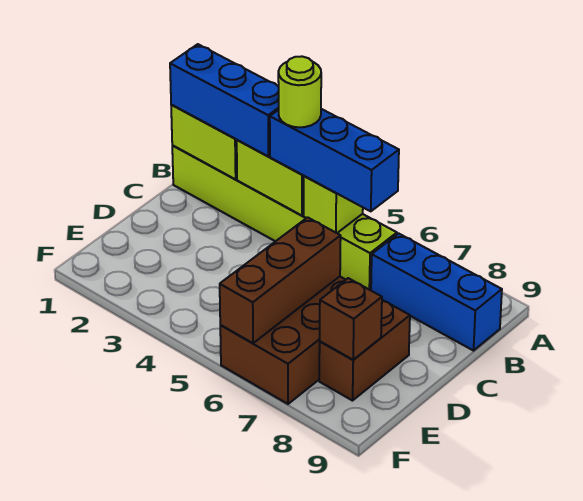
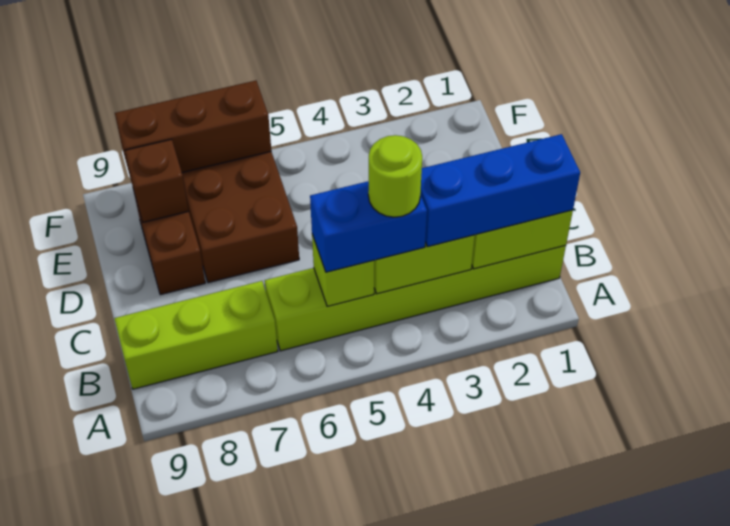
blue brick B4:B6 level 3 -> blue brick B4:B5 level 3
blue brick B7:B9 level 1 -> lime brick B7:B9 level 1
brown brick D6:F6 level 2 -> brown brick F6:F8 level 2

